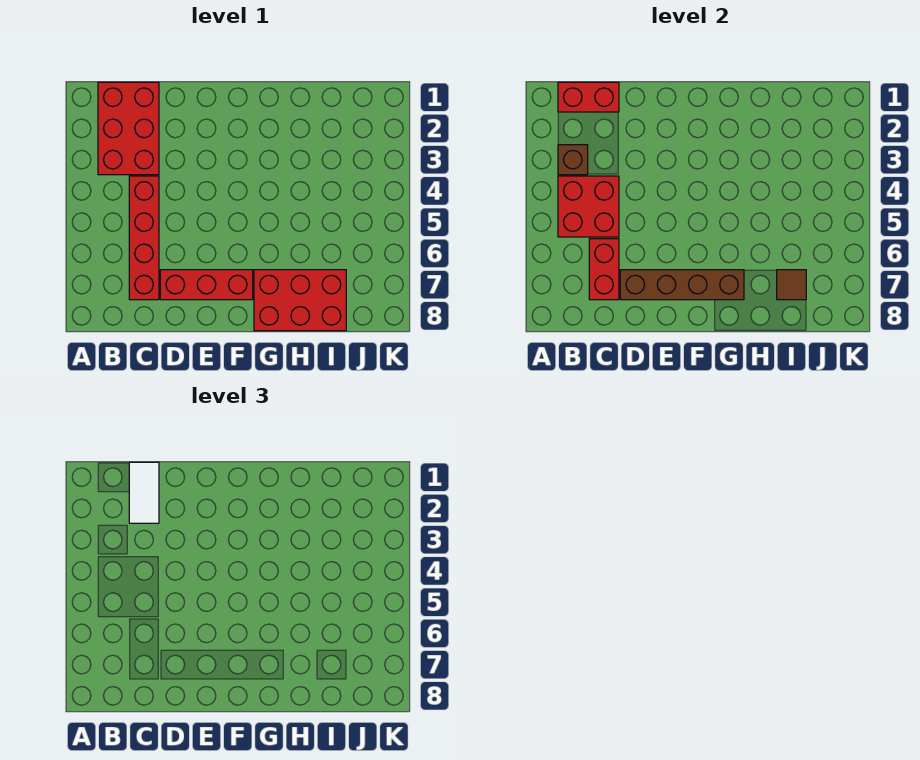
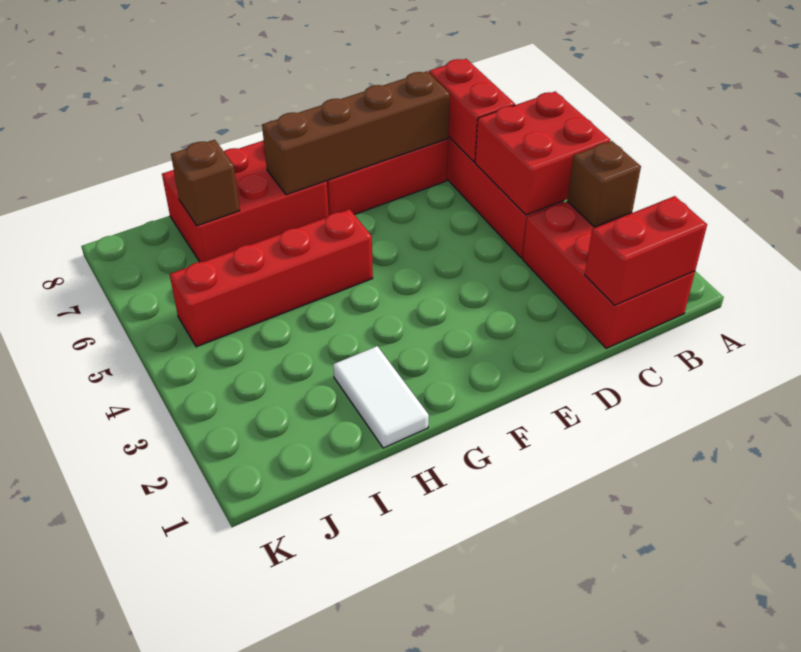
white tile C1:C2 level 3 -> white tile H1:H2 level 1
none -> red brick G5:J5 level 1
brown tile I7 level 2 -> brown brick I7 level 2

